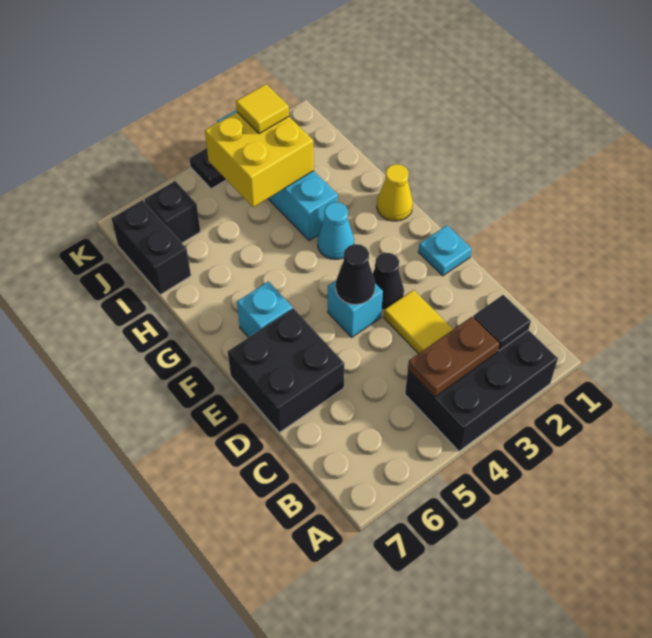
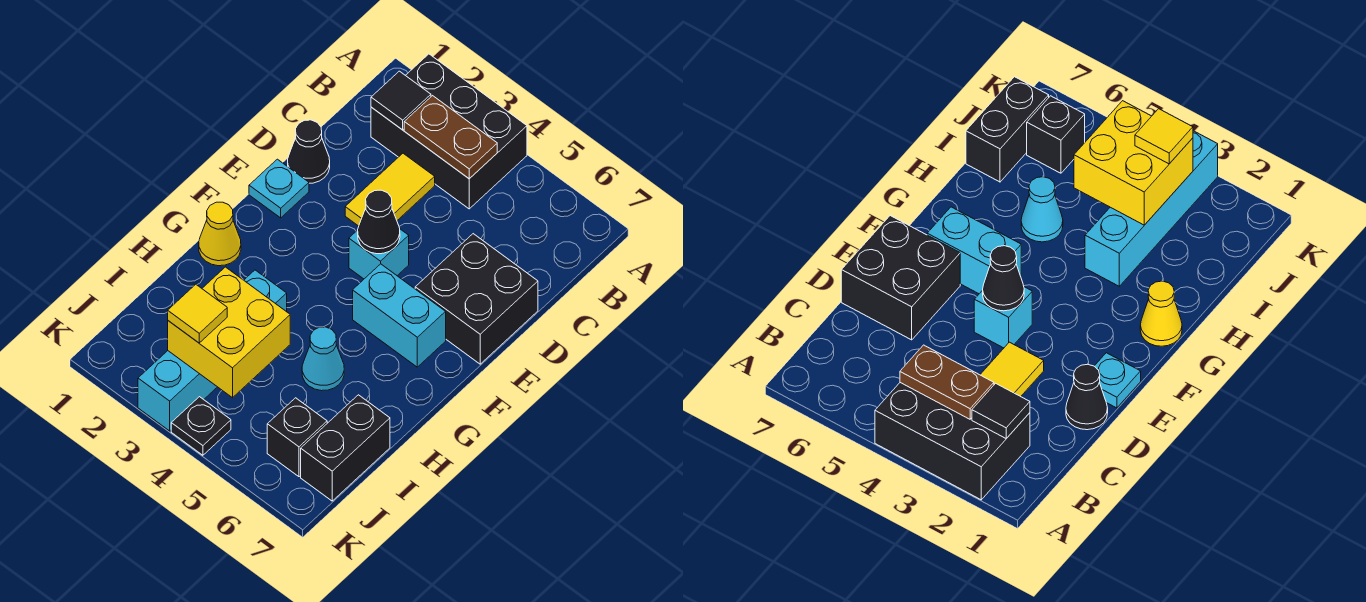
black cone E3 level 1 -> black cone D1 level 1
cyan brick F6 level 1 -> cyan brick F5:F6 level 1
cyan cone G3 level 1 -> cyan cone H5 level 1

